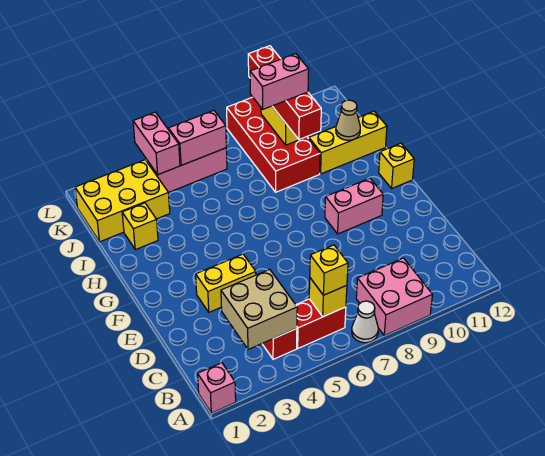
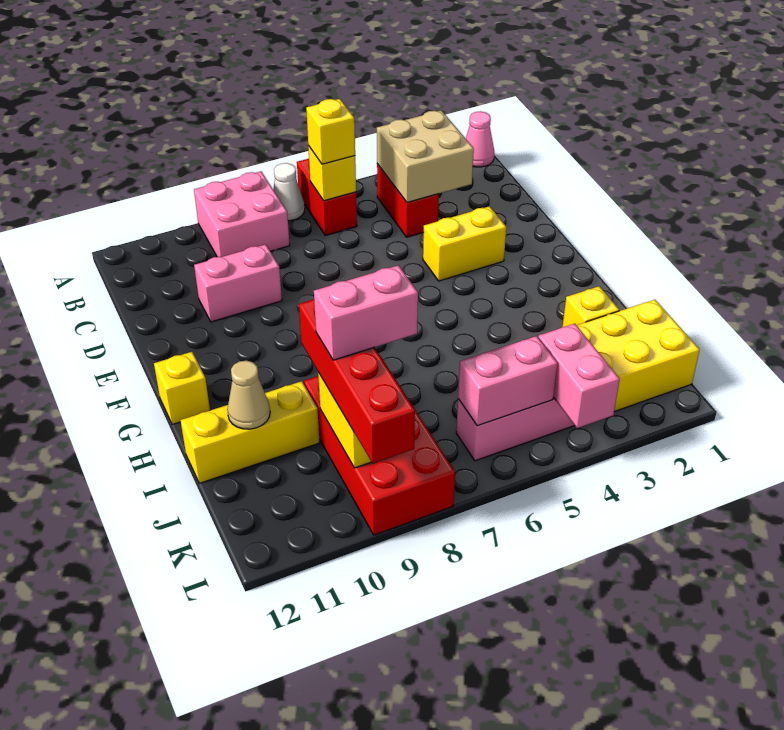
pink brick A1 level 1 -> pink cone A1 level 1
red brick B5:B6 level 1 -> red brick A6:B6 level 1
pink brick F9:F10 level 1 -> pink brick D9:D10 level 1

